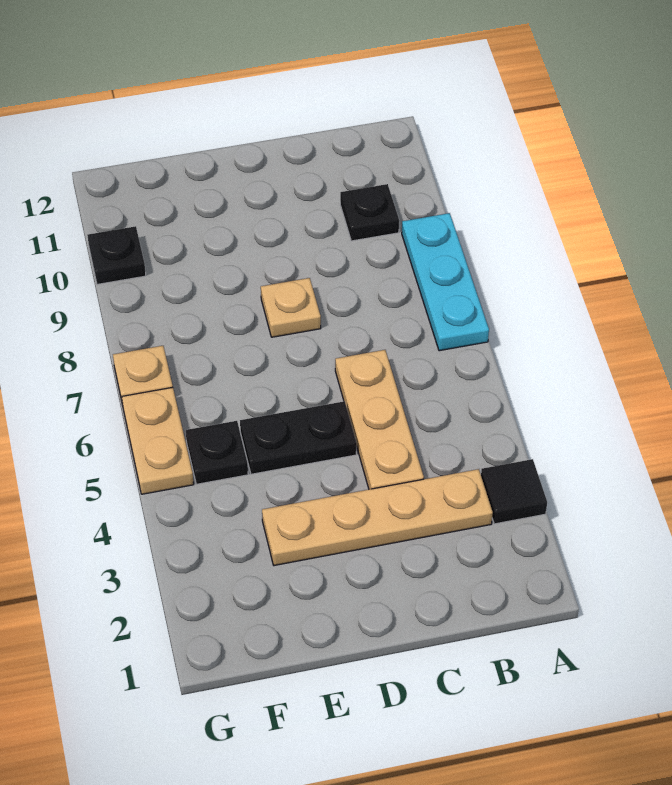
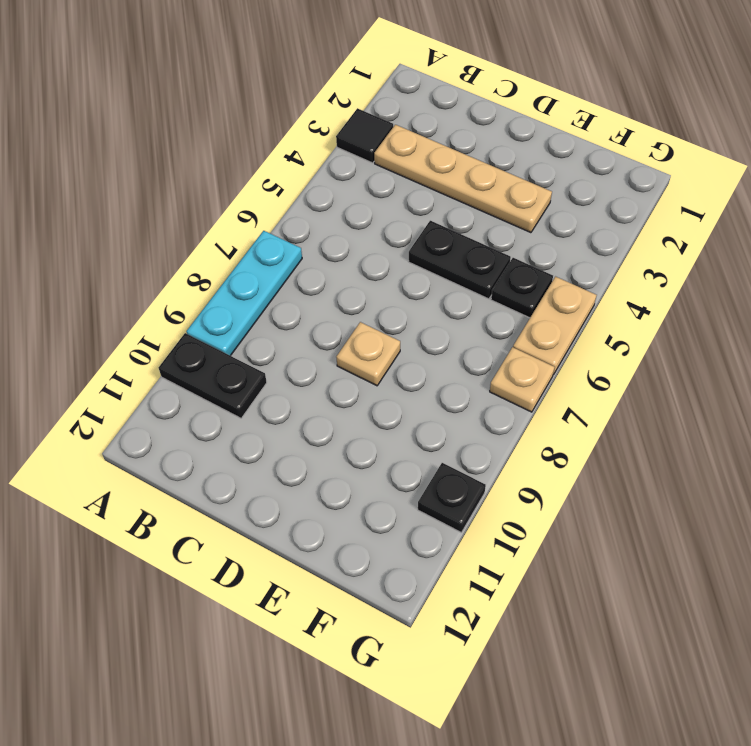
black plate B10 level 1 -> black plate A10:B10 level 1
tan plate C4:C6 level 1 -> none

